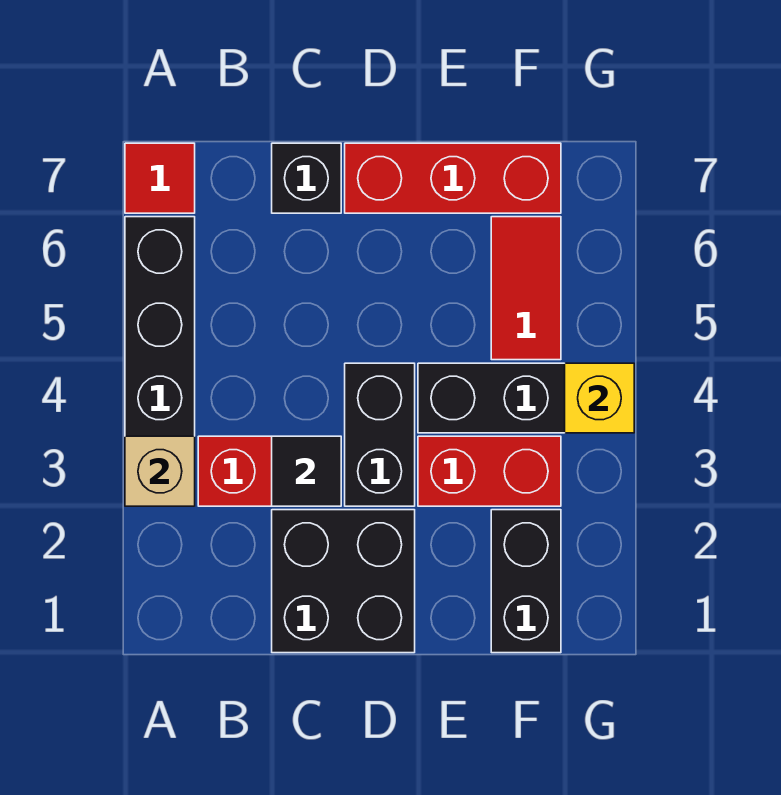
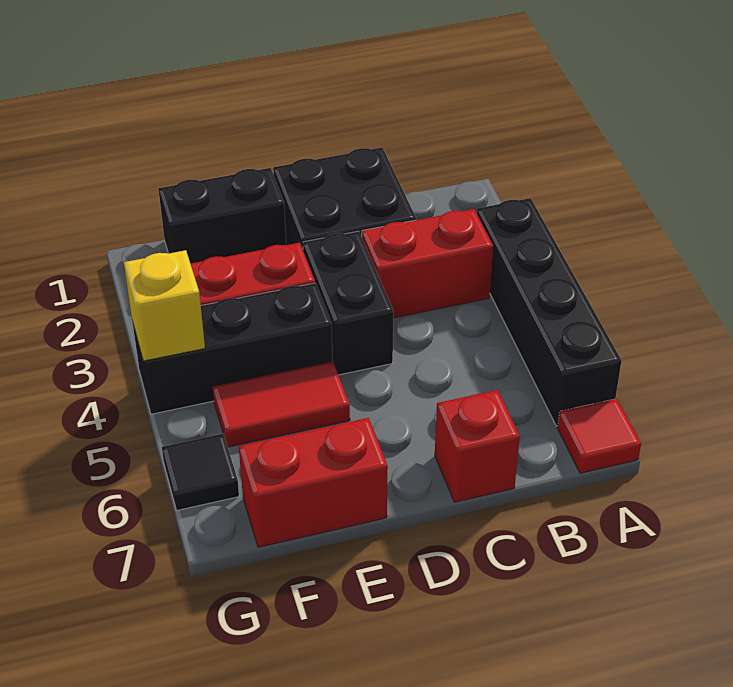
tan brick A3 level 2 -> none
black tile C3 level 2 -> black tile G6 level 1
black brick C7 level 1 -> red brick C7 level 1
red brick D7:F7 level 1 -> red brick E7:F7 level 1
black brick F1:F2 level 1 -> black brick E1:F1 level 1
red tile F5:F6 level 1 -> red tile E5:F5 level 1

